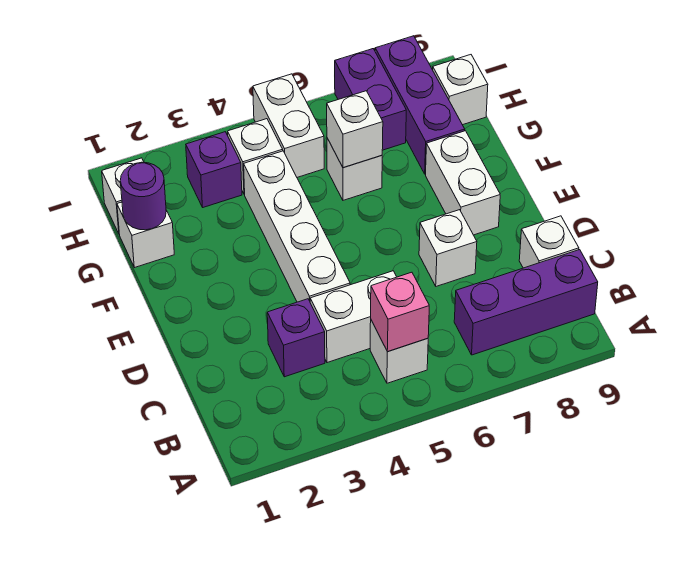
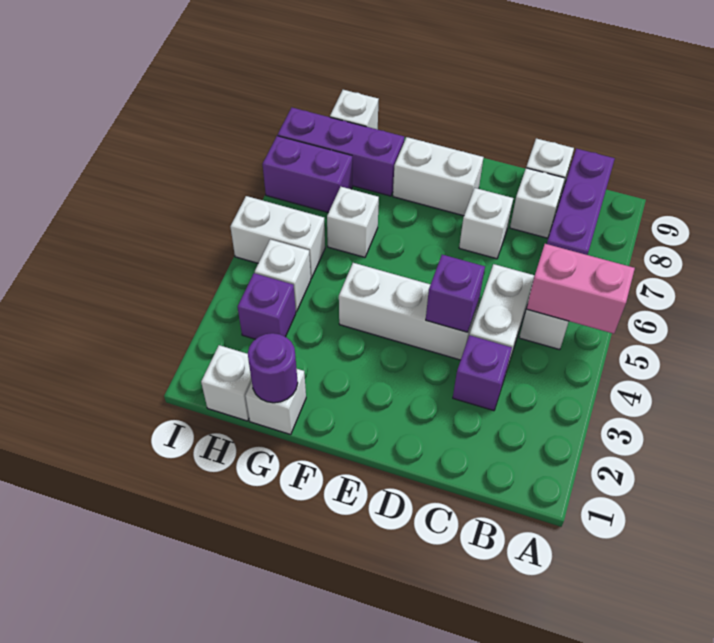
pink brick B5 level 2 -> pink brick A5:B5 level 2
white brick D4:G4 level 1 -> white brick D4:F4 level 1
none -> purple brick D4 level 2
white brick G6 level 2 -> white brick C8 level 1

